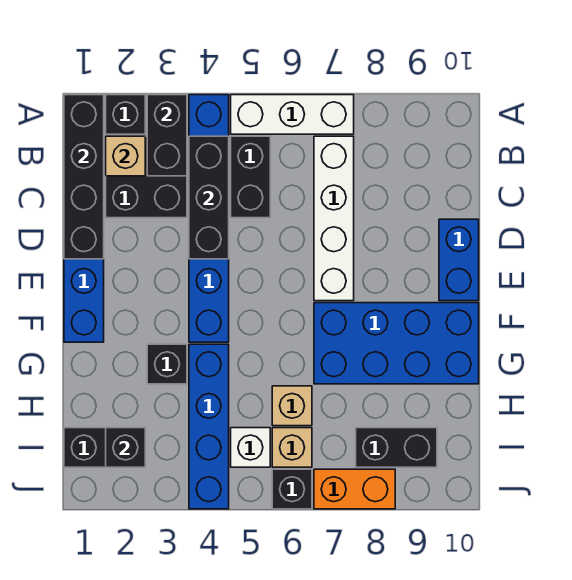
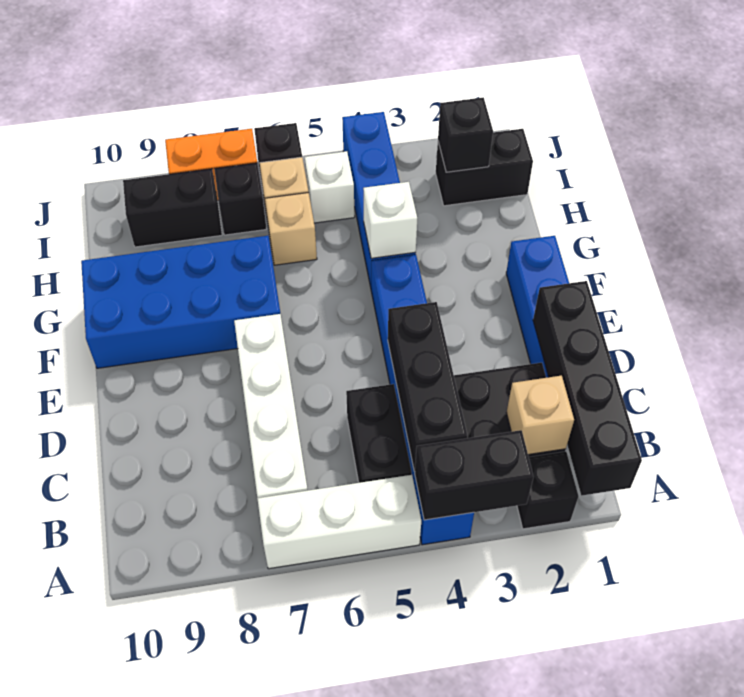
black brick A3:B3 level 2 -> black brick A3:A4 level 2
blue brick D10:E10 level 1 -> none
black brick G3 level 1 -> black brick I7 level 1
none -> white brick G4 level 2

